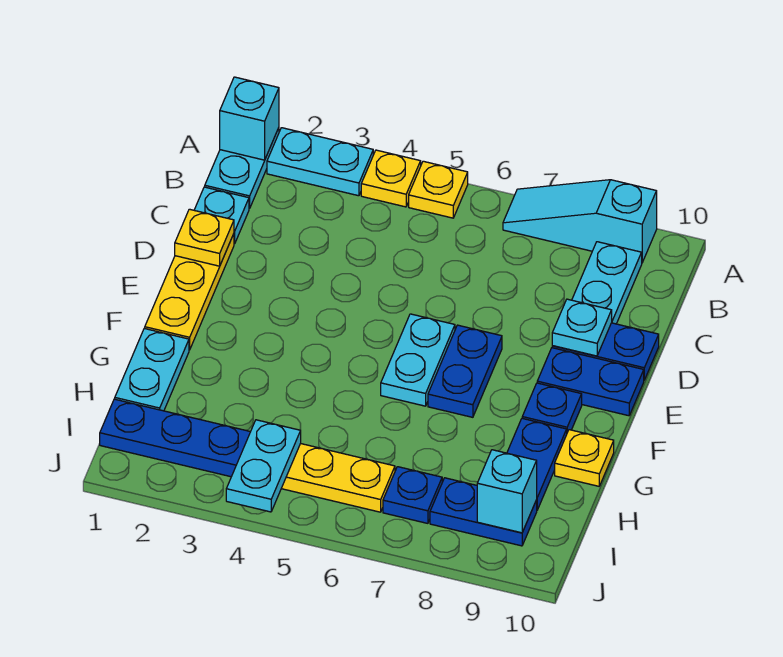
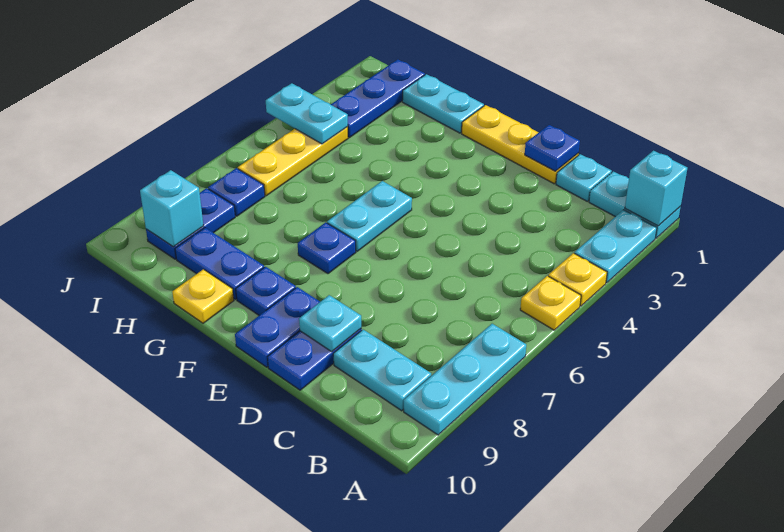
cyan slope A7:A9 level 1 top 9 -> cyan plate A7:A9 level 1
yellow plate D1 level 2 -> blue plate D1 level 2
cyan plate E6:F6 level 1 -> cyan plate F5:F6 level 1
blue plate E7:F7 level 1 -> blue plate F7 level 1

